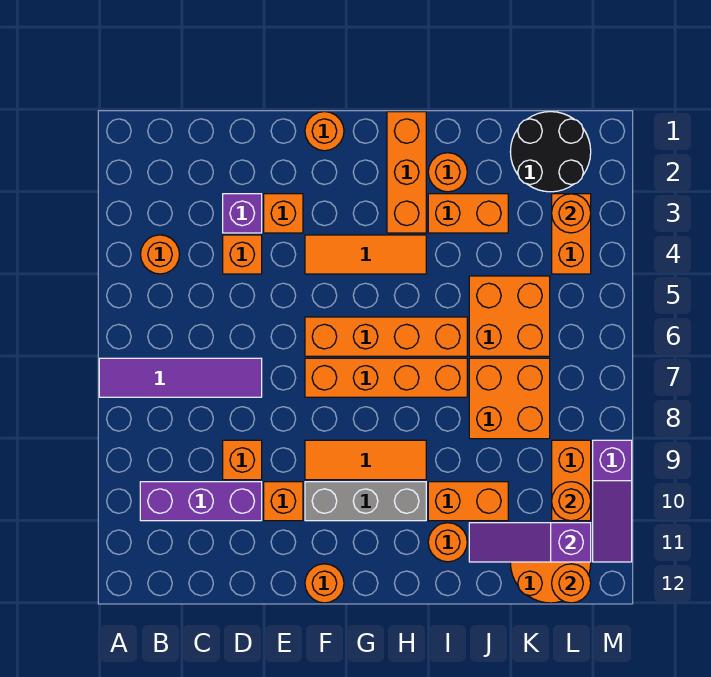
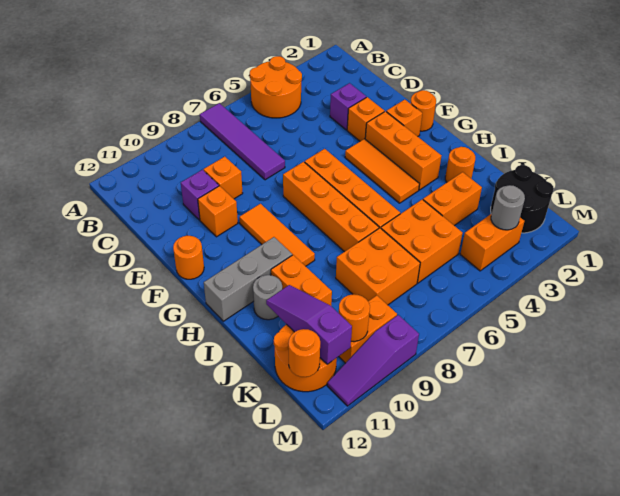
orange round brick B4 level 1 -> orange round brick A4:B5 level 1
purple brick B10:D10 level 1 -> purple brick D10 level 1
orange brick D4 level 1 -> orange brick F2 level 1
grey brick F10:H10 level 1 -> grey brick H10:H12 level 1
orange brick H1:H3 level 1 -> orange brick F3:H3 level 1
orange brick I3:J3 level 1 -> orange brick J3:J4 level 1
orange round brick I11 level 1 -> grey round brick I11 level 1
orange round brick L3 level 2 -> grey round brick L3 level 2

